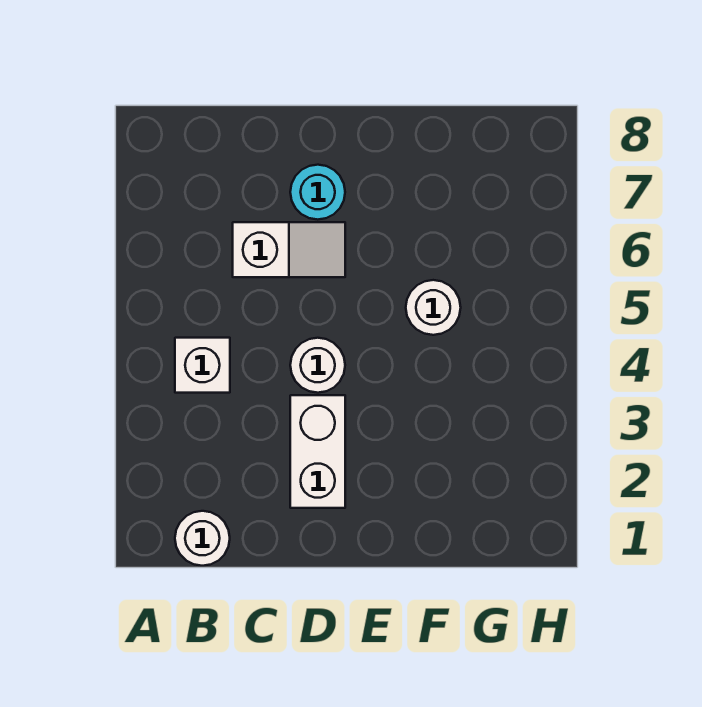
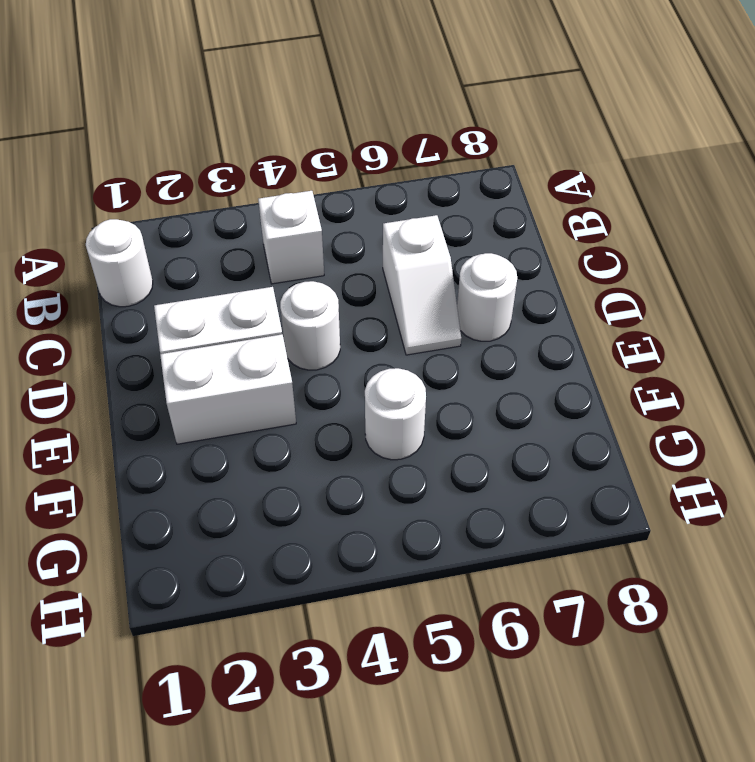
cyan round brick D7 level 1 -> white round brick D7 level 1
none -> white brick E2:E3 level 1

